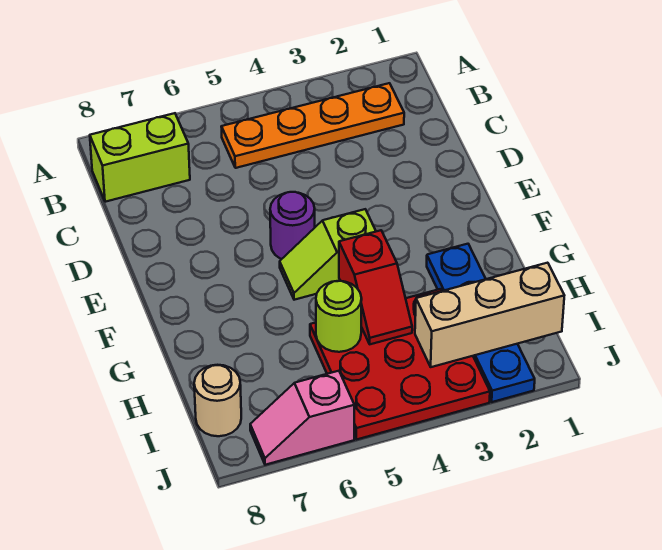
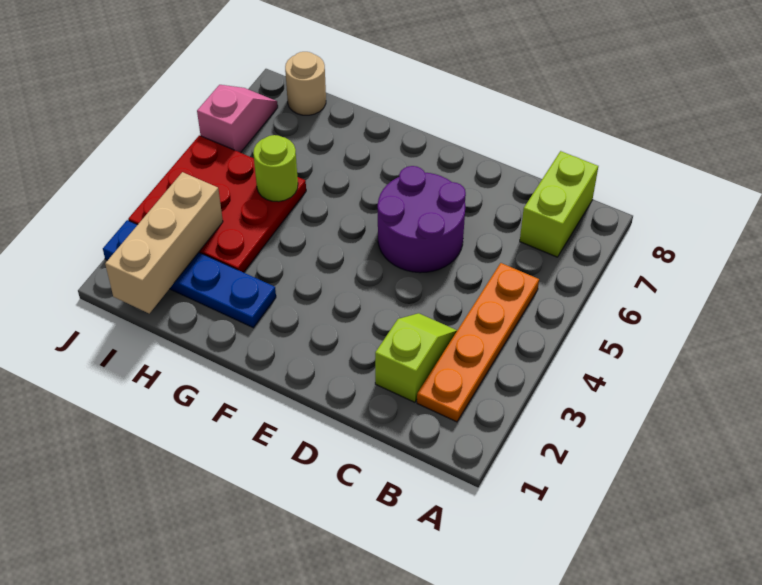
purple round brick E5 level 1 -> purple round brick D5:E6 level 1
lime slope F4:F5 level 1 top 4 -> lime slope C2:C3 level 1 top 2
red slope G4:H4 level 2 top G -> none

